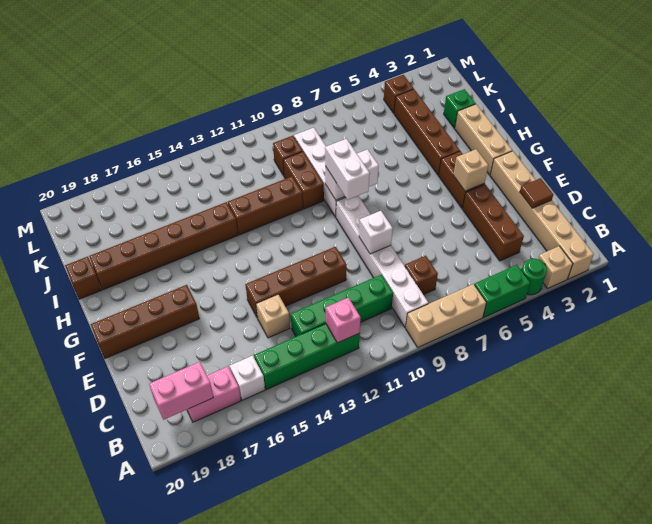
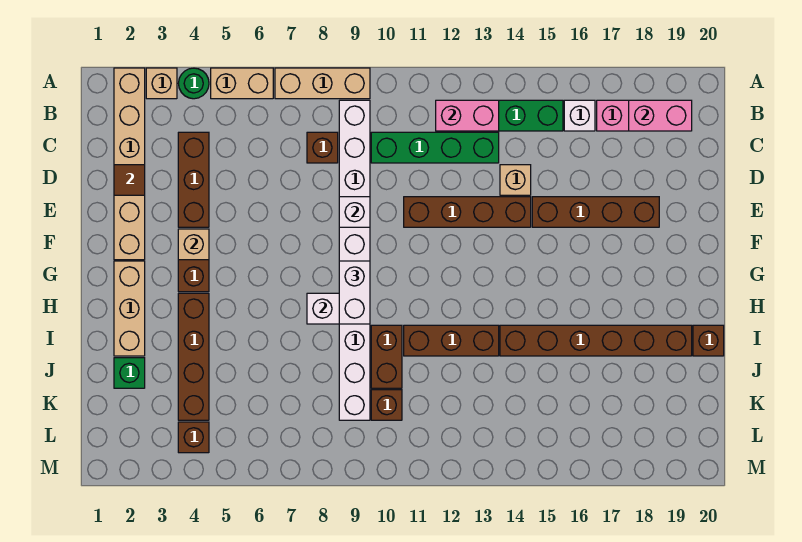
green brick A5:A6 level 1 -> tan brick A5:A6 level 1
pink brick B12 level 2 -> pink brick B12:B13 level 2
brown brick F17:F20 level 1 -> brown brick E15:E18 level 1

